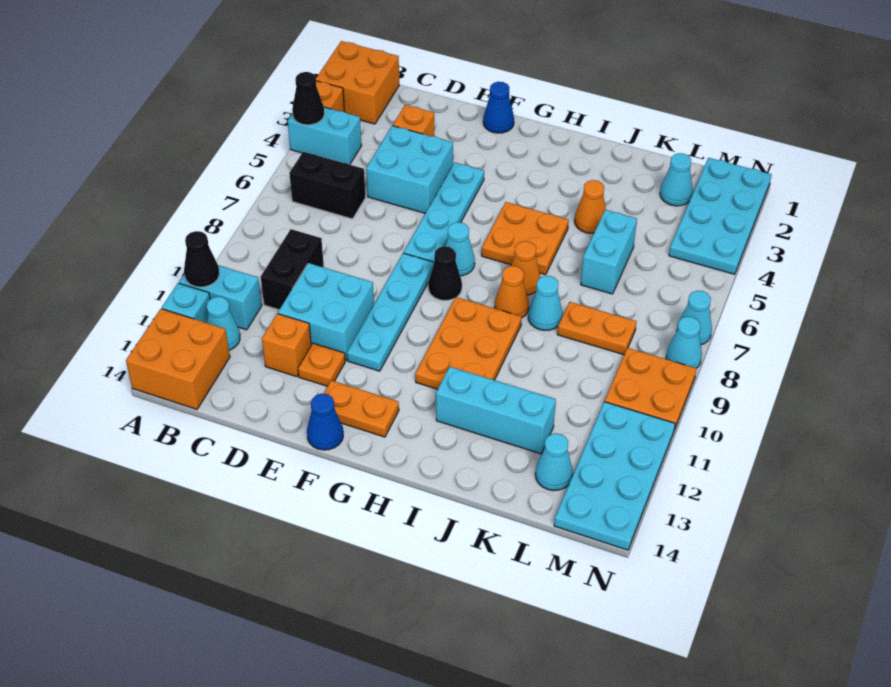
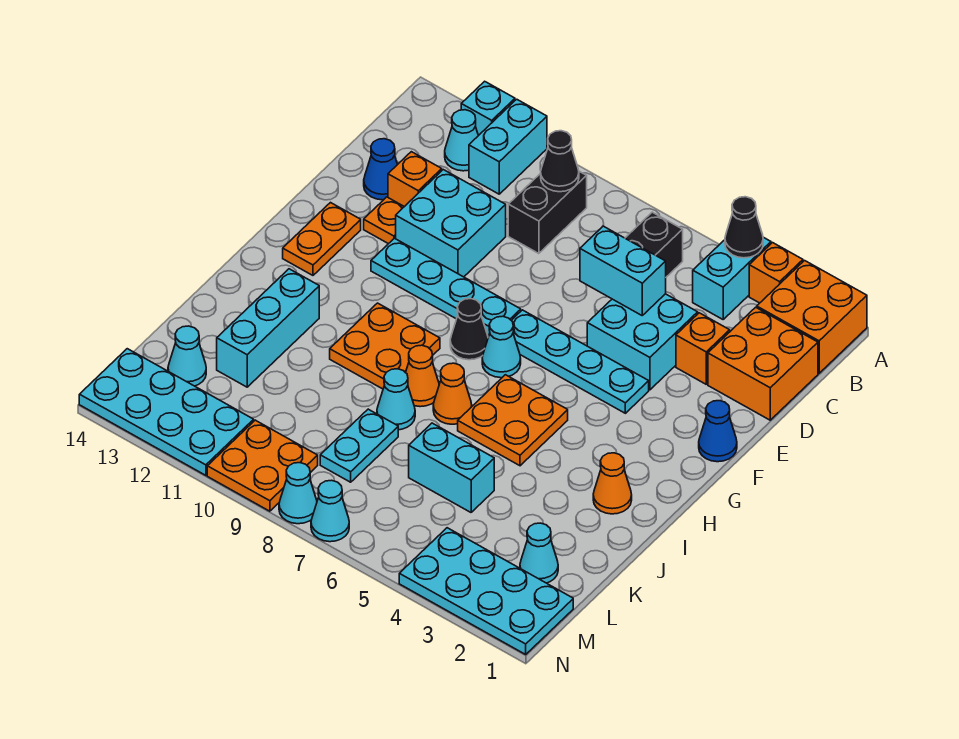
black cone A11 level 2 -> black cone B9 level 2
orange brick A13:B14 level 1 -> orange brick C1:D2 level 1
black brick C9:C10 level 1 -> black brick B9:C9 level 1
none -> cyan brick D5:D6 level 2
blue cone F14 level 1 -> blue cone D13 level 1
orange plate H9:I11 level 1 -> orange plate H9:I10 level 1
orange cone J4 level 1 -> orange cone I2 level 1
orange plate K8:L8 level 1 -> cyan plate K8:L8 level 1

